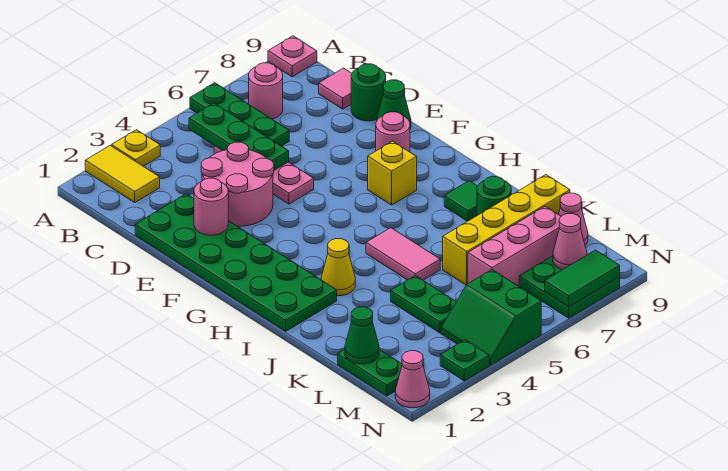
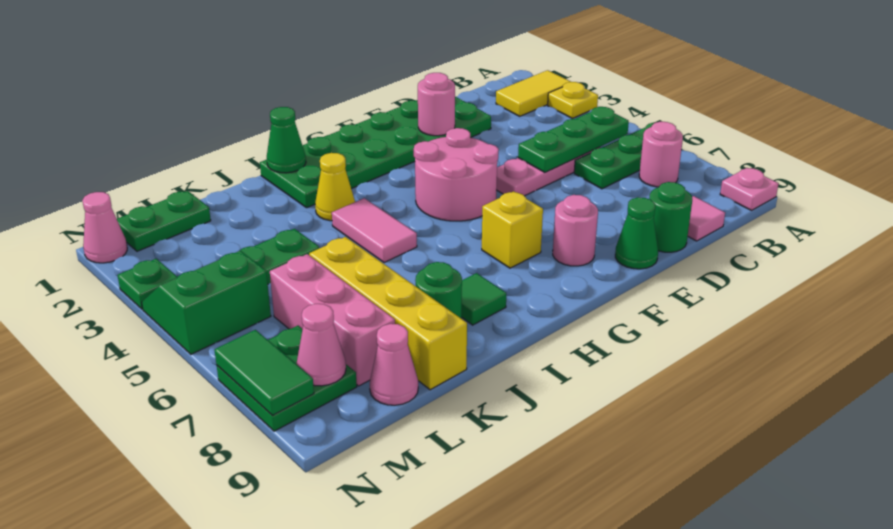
pink round brick D3:E4 level 1 -> pink round brick F4:G5 level 1
pink tile I5:J5 level 1 -> pink tile I4:I5 level 1
green cone L1 level 2 -> green cone I1 level 2

